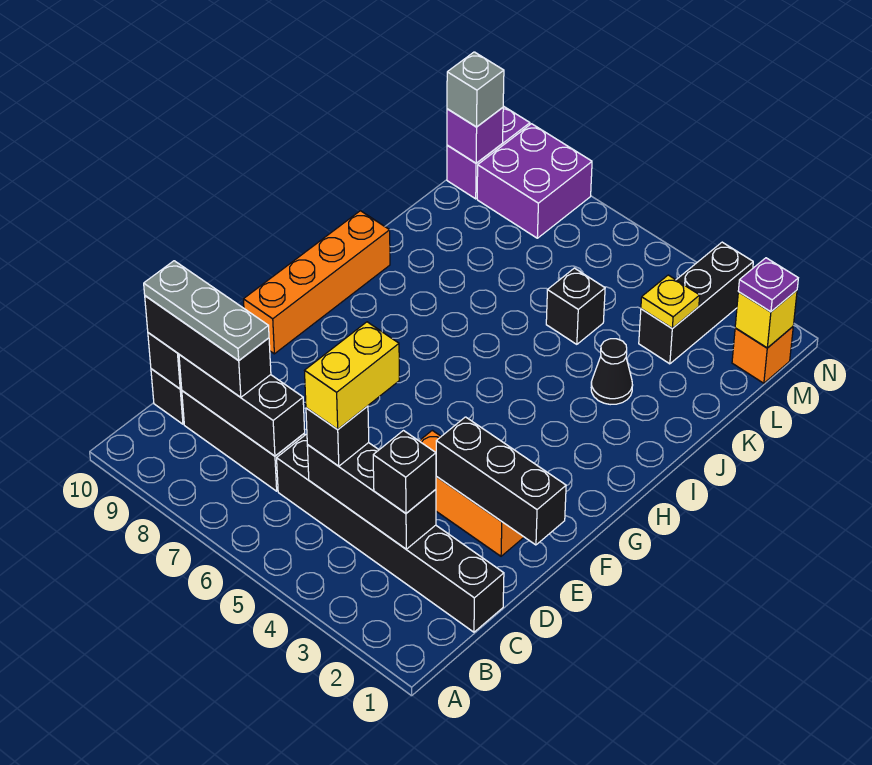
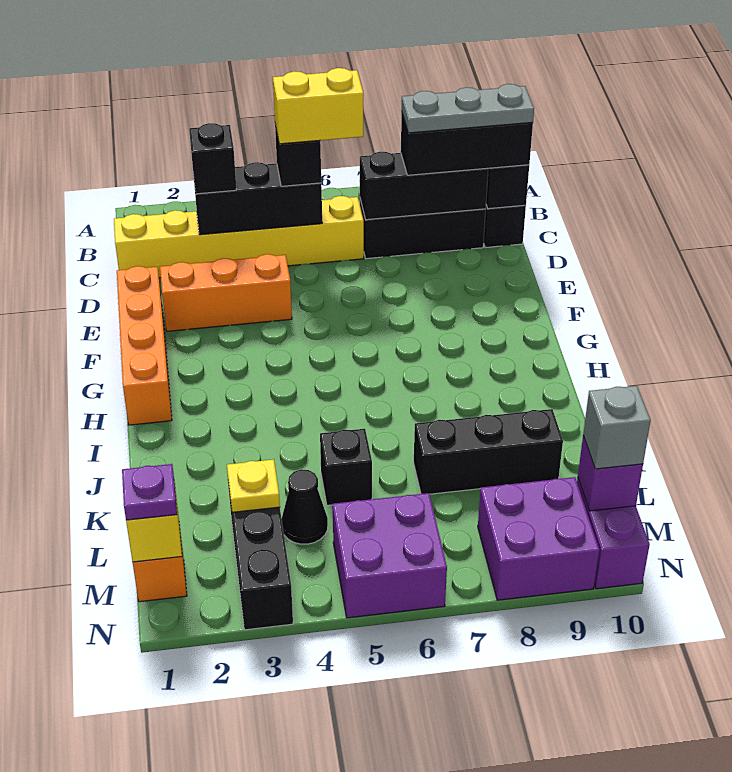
black brick C1:C6 level 1 -> yellow brick C1:C6 level 1
yellow brick C5:D5 level 4 -> yellow brick C5:C6 level 4
black brick E1:E3 level 2 -> black brick K7:K9 level 1
orange brick F10:I10 level 1 -> orange brick E1:H1 level 1
black cone J3 level 1 -> black cone L4 level 1
none -> purple brick M5:N6 level 1

